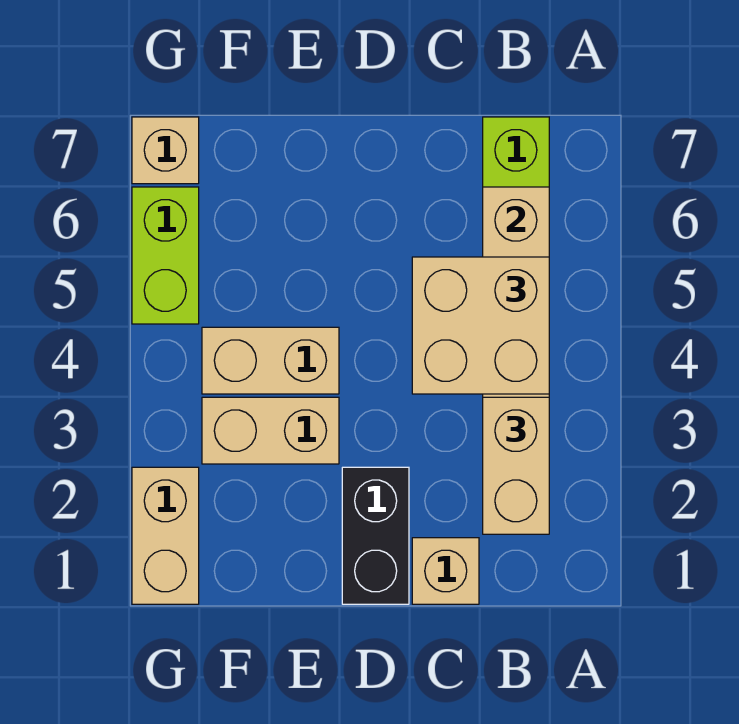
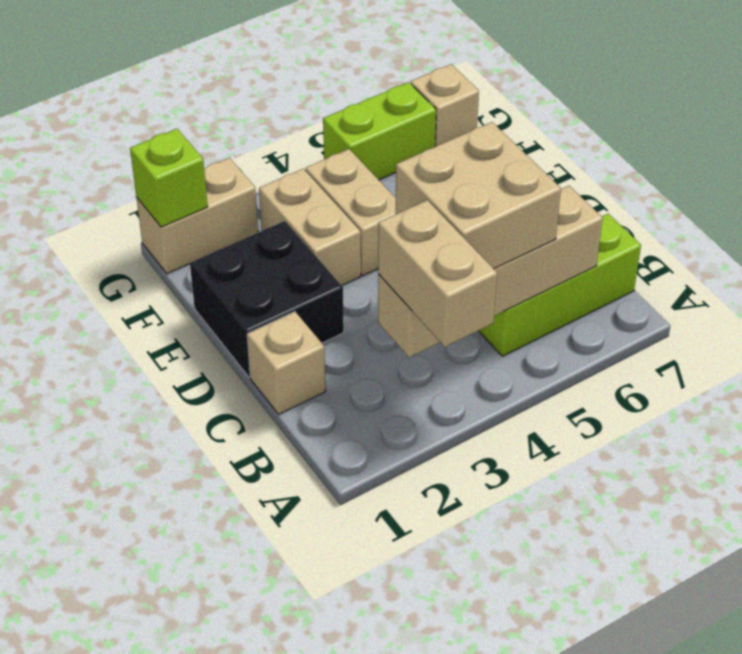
tan brick B2:B3 level 3 -> tan brick A3:B3 level 3
black brick D1:D2 level 1 -> black brick D1:E2 level 1
none -> lime brick G1 level 2

